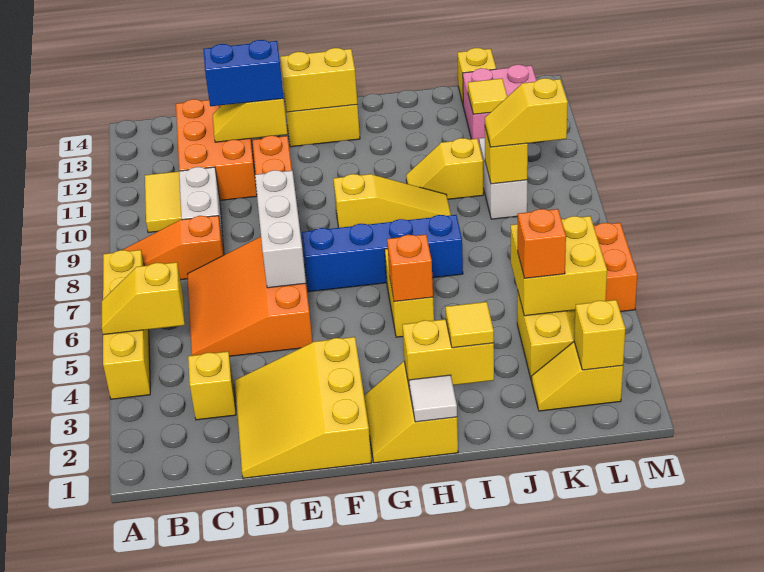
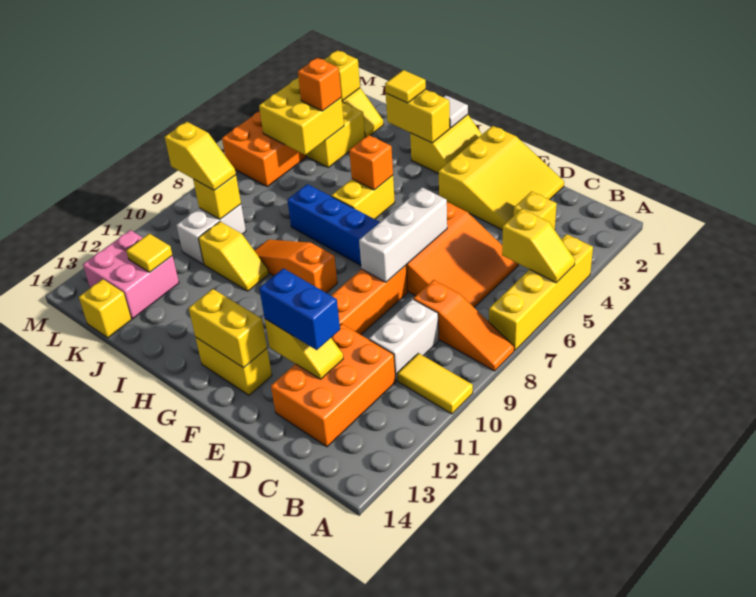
yellow tile B10:B11 level 1 -> yellow tile A10:B10 level 1
yellow slope G9:I9 level 1 top G -> orange slope G9:I9 level 1 top G

